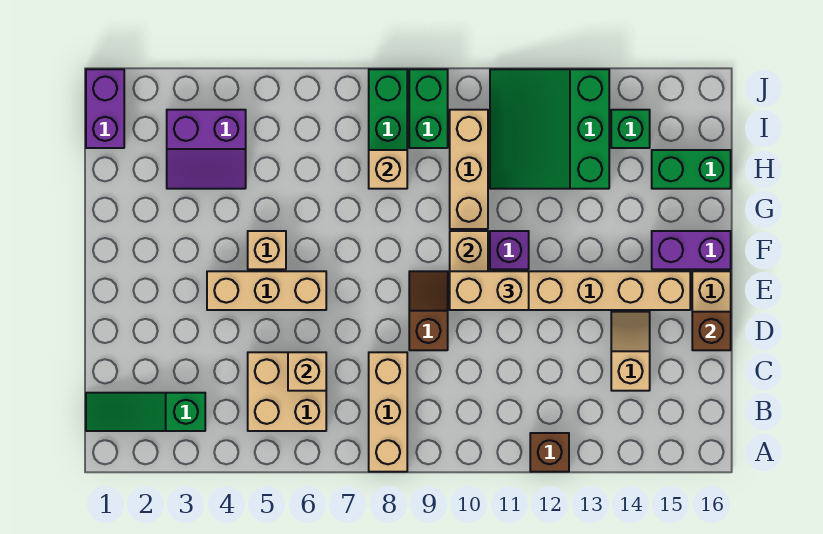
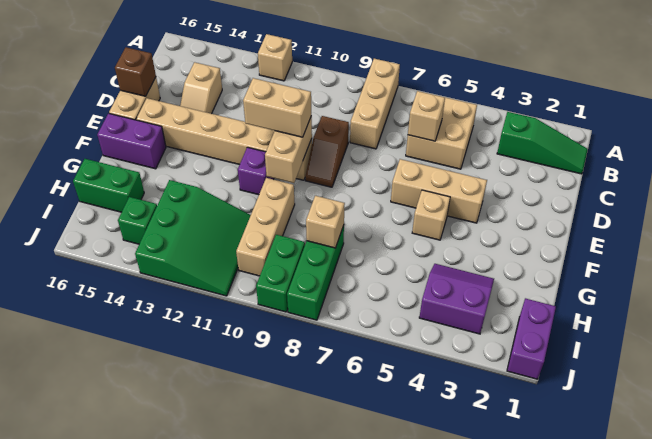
brown brick A12 level 1 -> tan brick A12 level 1

